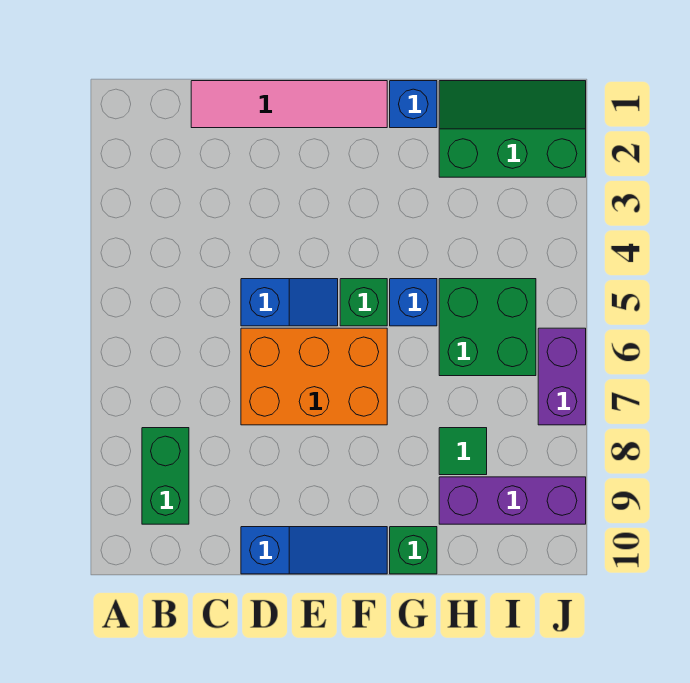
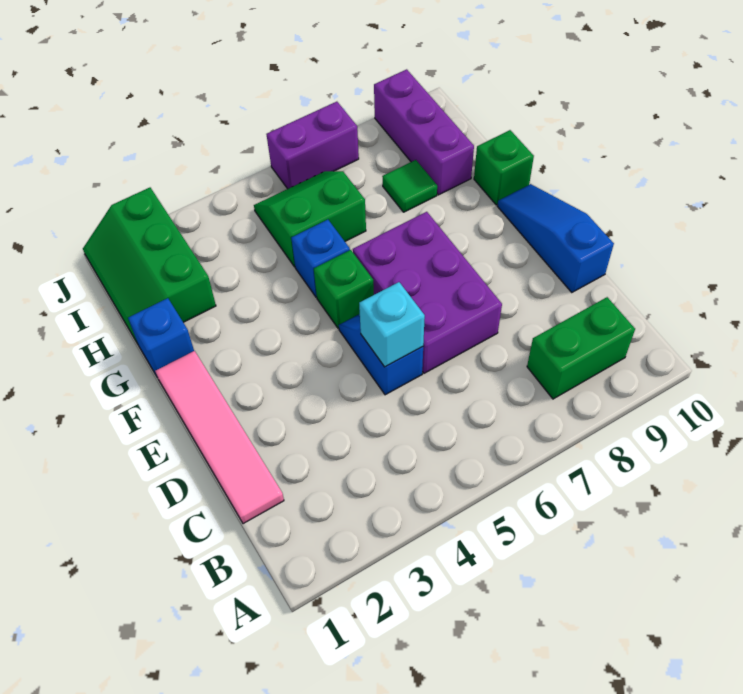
none -> cyan brick D5 level 2
orange brick D6:F7 level 1 -> purple brick D6:F7 level 1
green brick H5:I6 level 1 -> green slope H5:I6 level 1 top H

